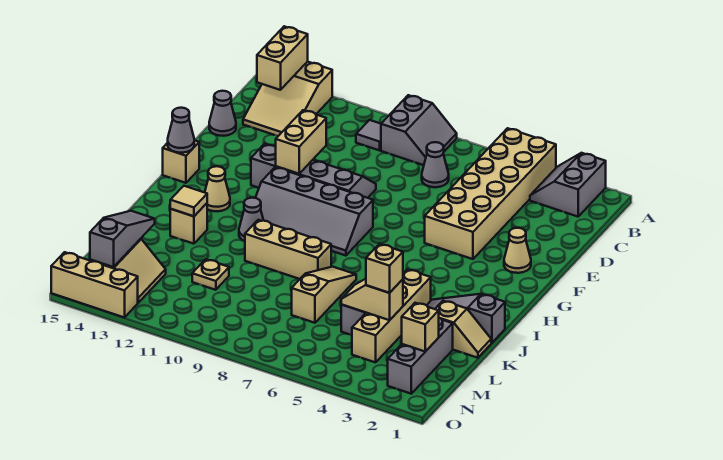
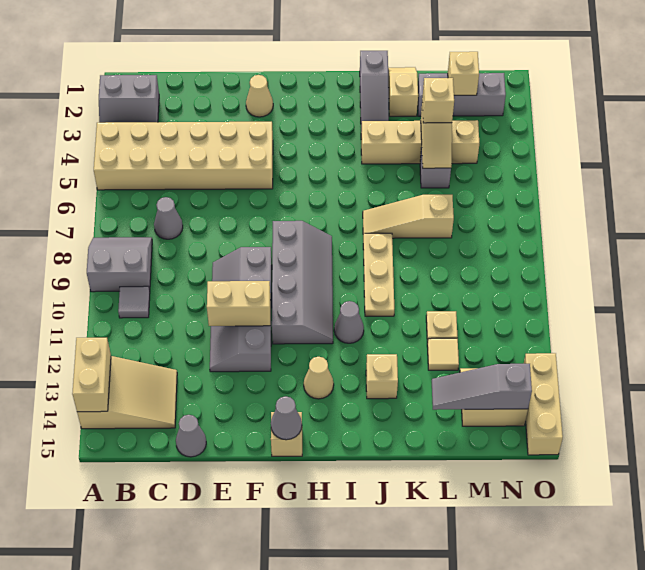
tan brick A14:B14 level 2 -> tan brick A13:A14 level 2
tan brick J8:J10 level 1 -> tan plate J8:J10 level 1
tan tile J13 level 2 -> tan tile L12 level 1

